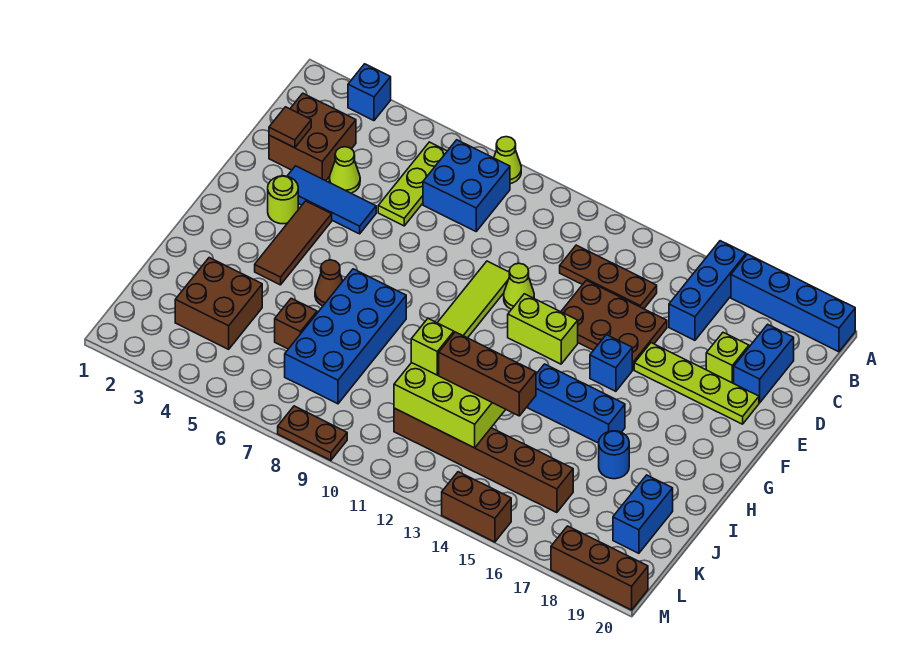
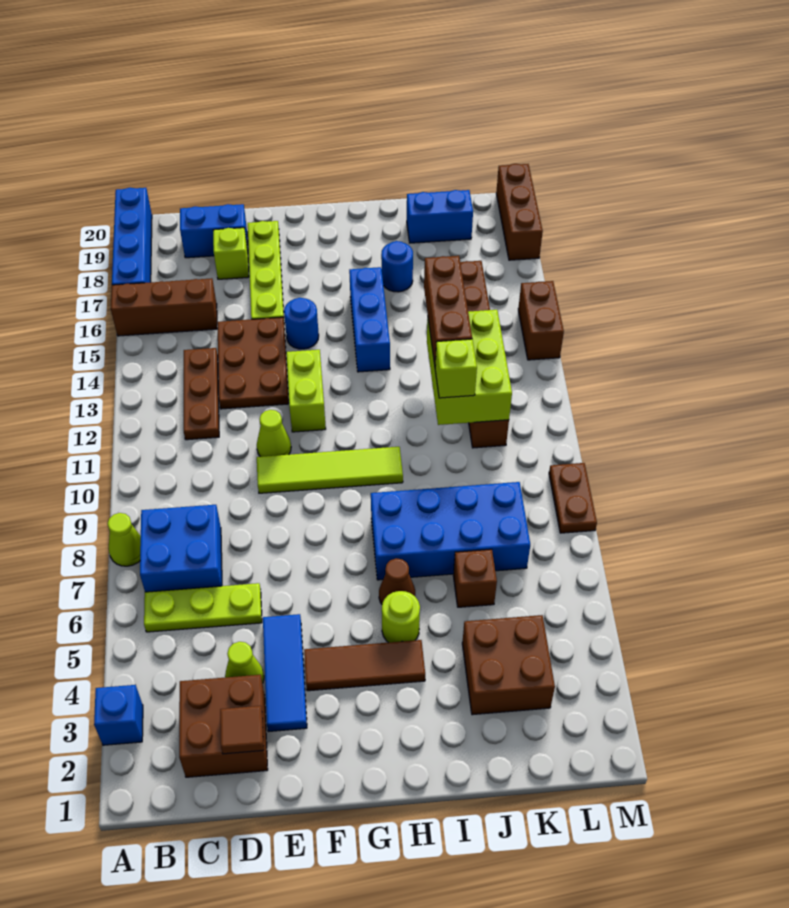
blue brick A16:C16 level 1 -> brown brick A16:C16 level 1
lime round brick F3 level 1 -> lime round brick H5 level 1
blue brick F15 level 1 -> blue round brick F15 level 1

